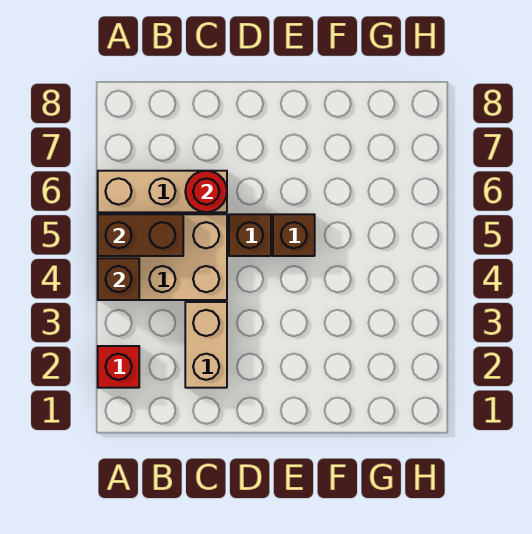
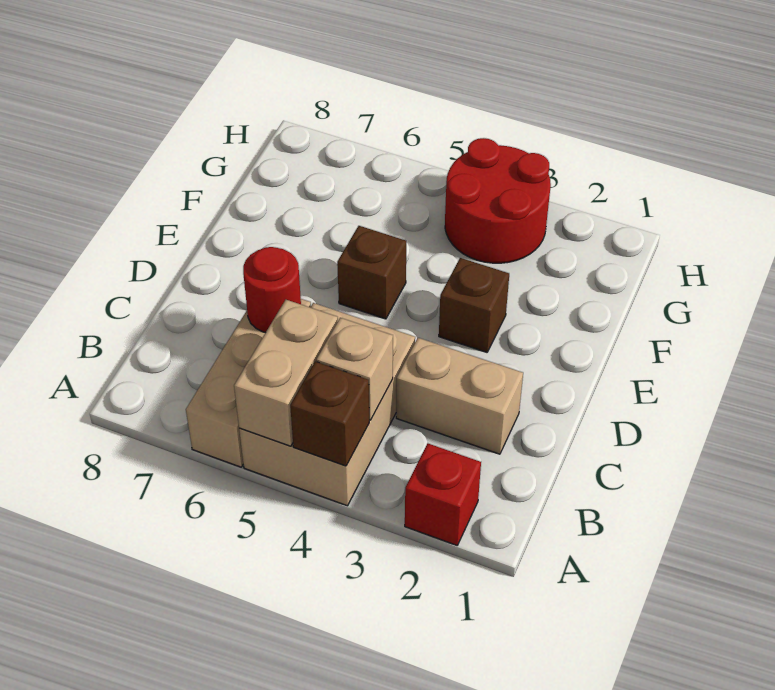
brown brick A5:B5 level 2 -> tan brick A5:B5 level 2
none -> tan brick B4 level 2
brown brick D5 level 1 -> brown brick E3 level 1
none -> red round brick G3:H4 level 1

